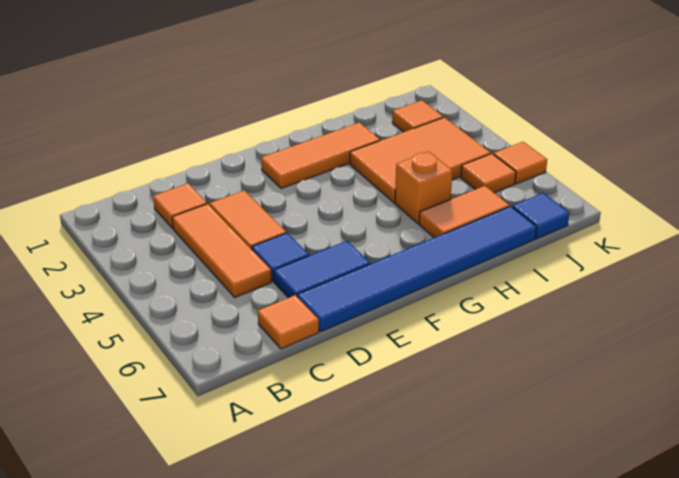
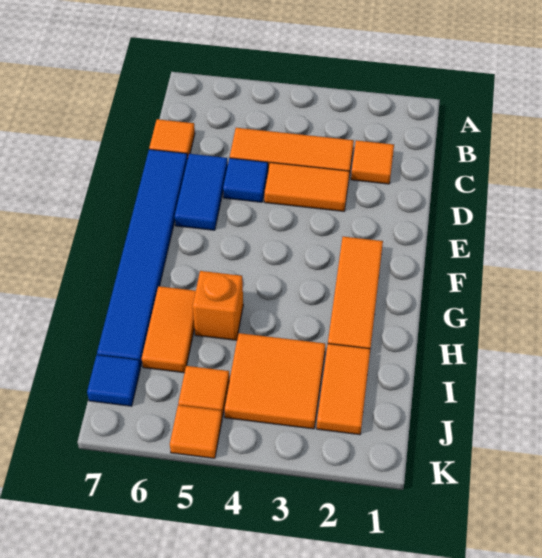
orange tile H3:J4 level 1 -> orange tile I3:J4 level 1
orange tile J2 level 1 -> orange tile I2:J2 level 1

